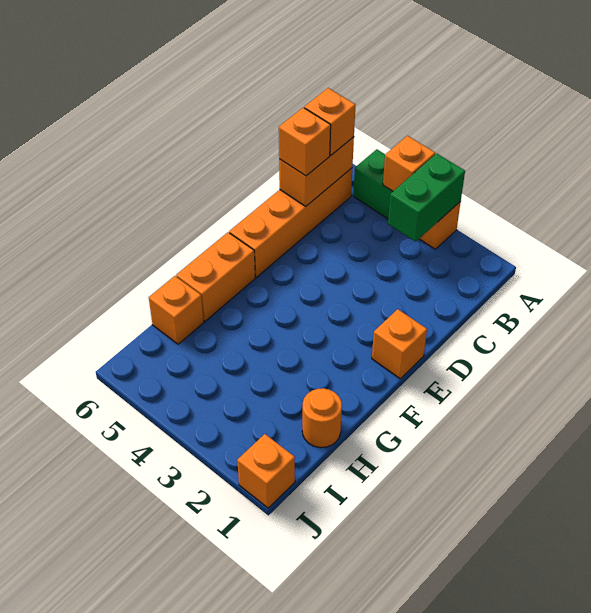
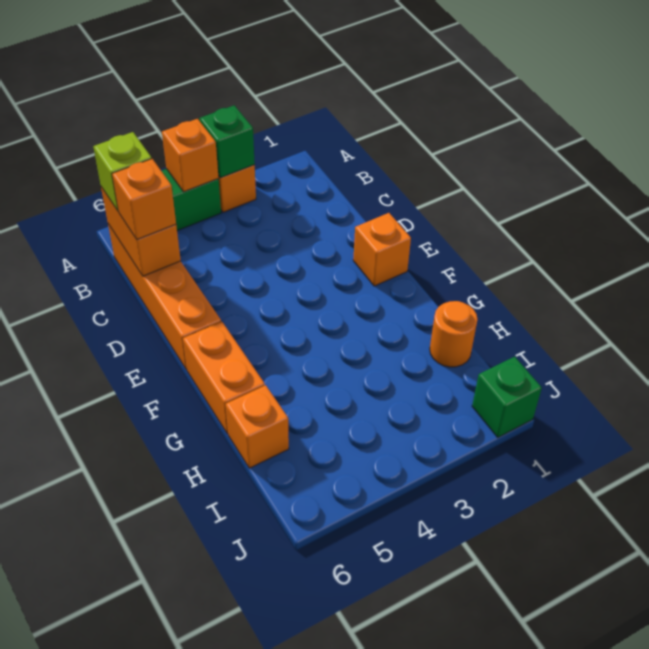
green brick A3:B3 level 2 -> green brick A3 level 2
orange brick B6 level 3 -> lime brick B6 level 3
orange brick J1 level 1 -> green brick J1 level 1

